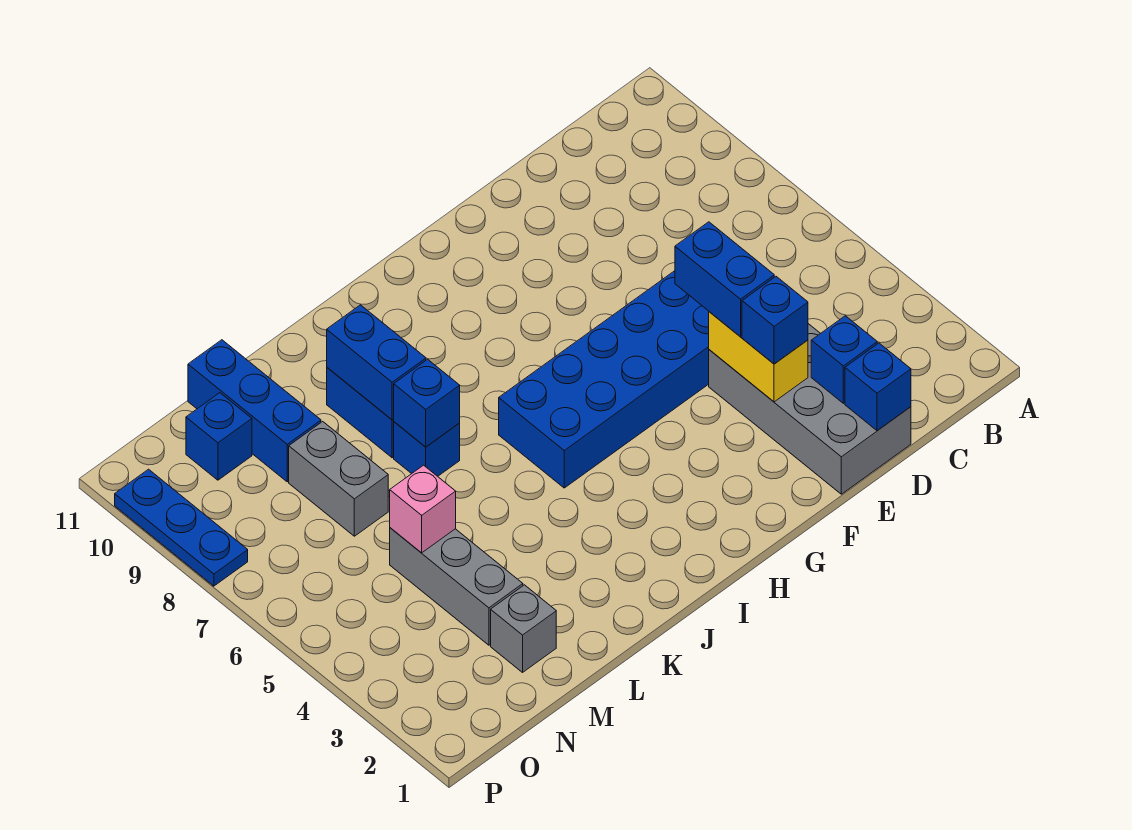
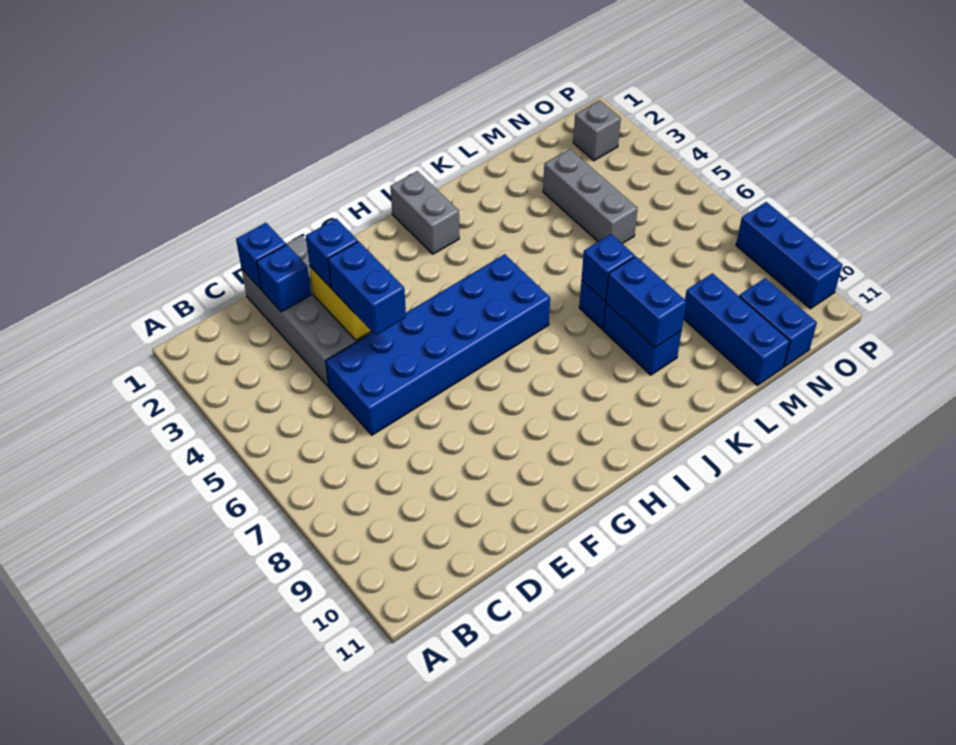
grey brick M2 level 1 -> grey brick O2 level 1
pink brick M5 level 2 -> none
grey brick M7:M8 level 1 -> grey brick I1:I2 level 1
blue brick N10 level 1 -> blue brick N10:N11 level 1
blue plate P8:P10 level 1 -> blue brick P8:P10 level 1

